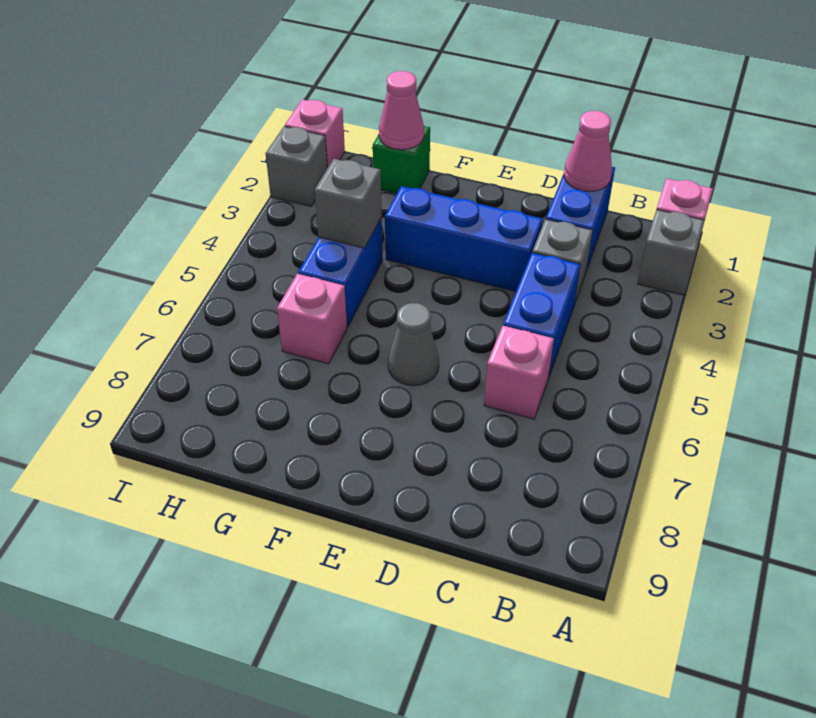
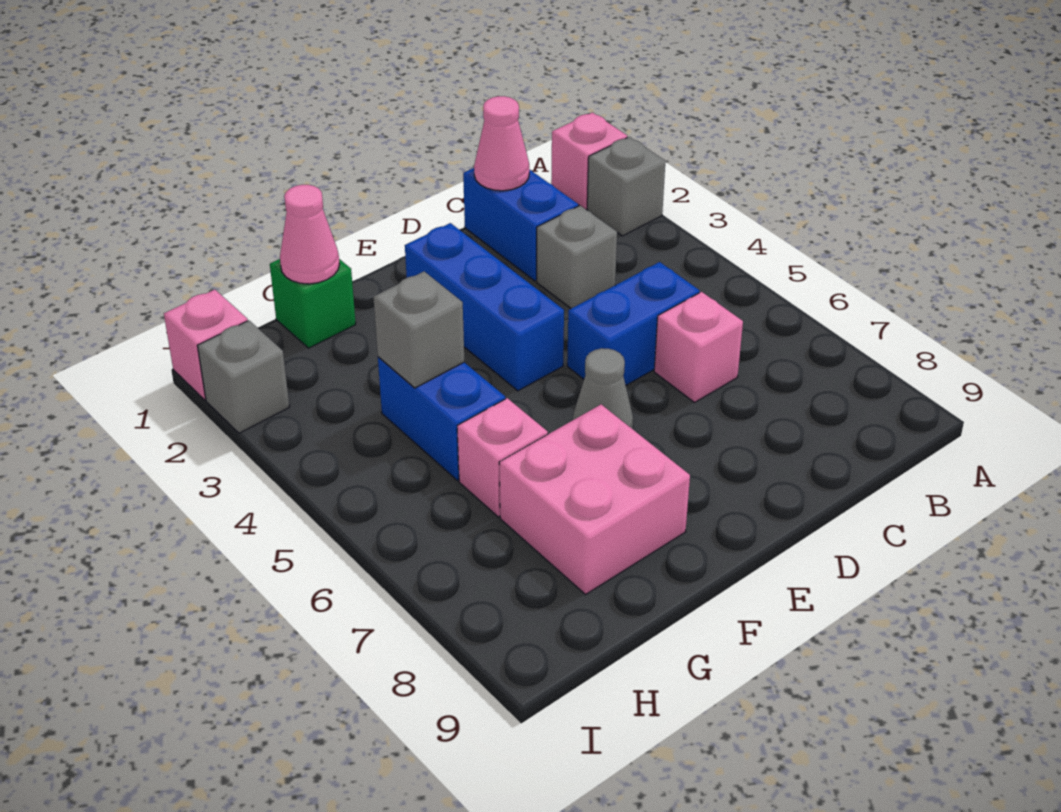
blue brick C4:C5 level 1 -> blue brick C5:D5 level 1
blue brick D3:F3 level 1 -> blue brick E2:E4 level 1
none -> pink brick F7:G8 level 1

